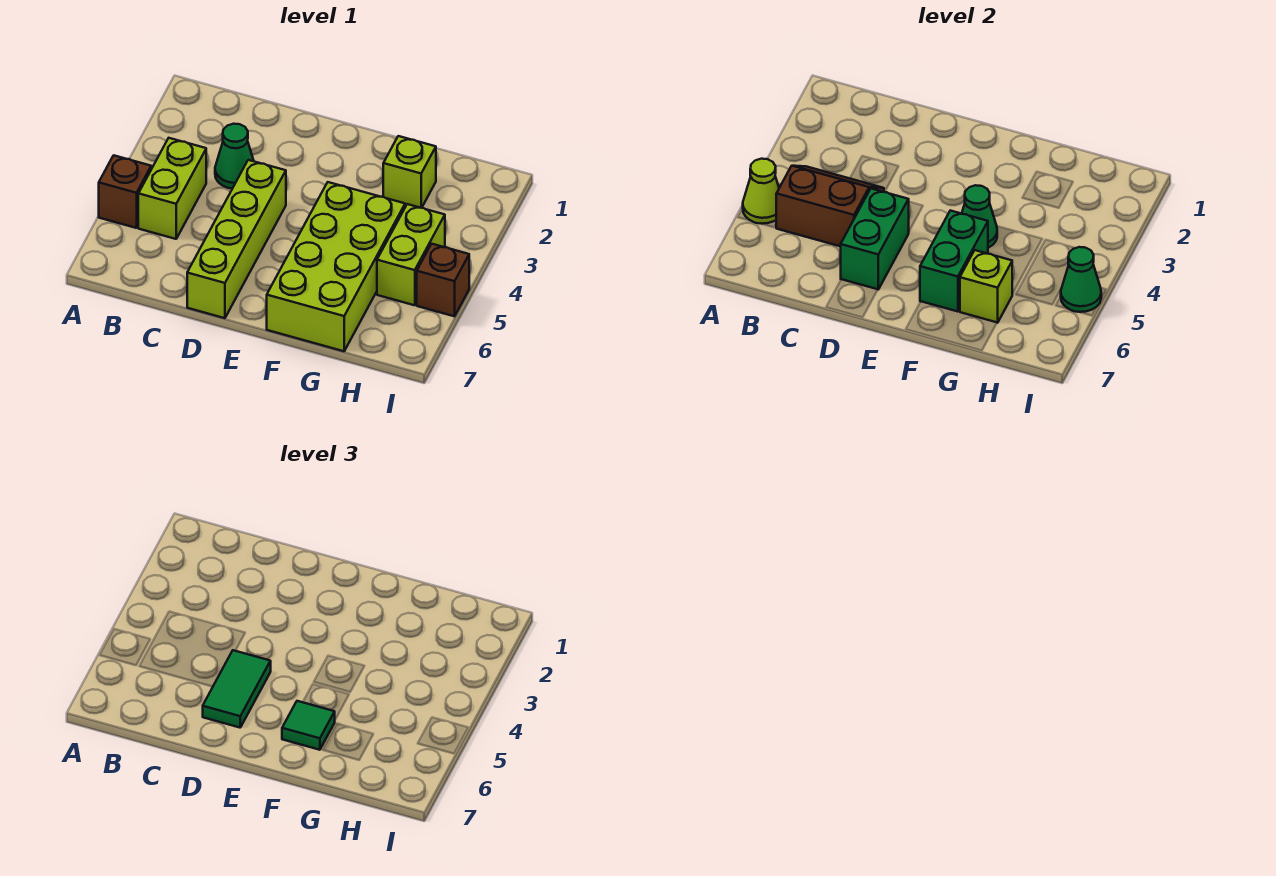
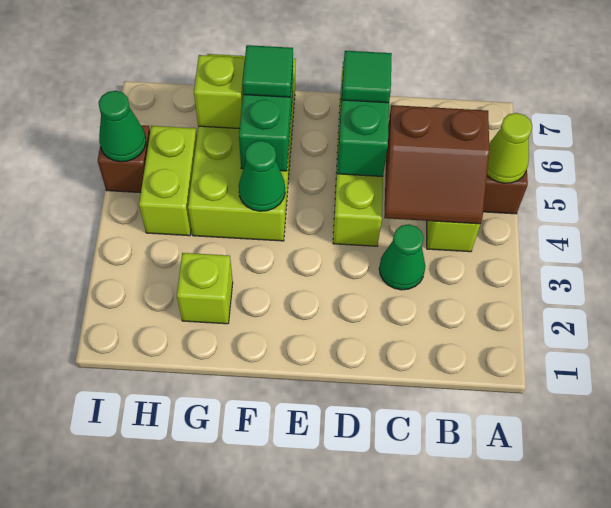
green tile D5:D6 level 3 -> green tile D6 level 3

